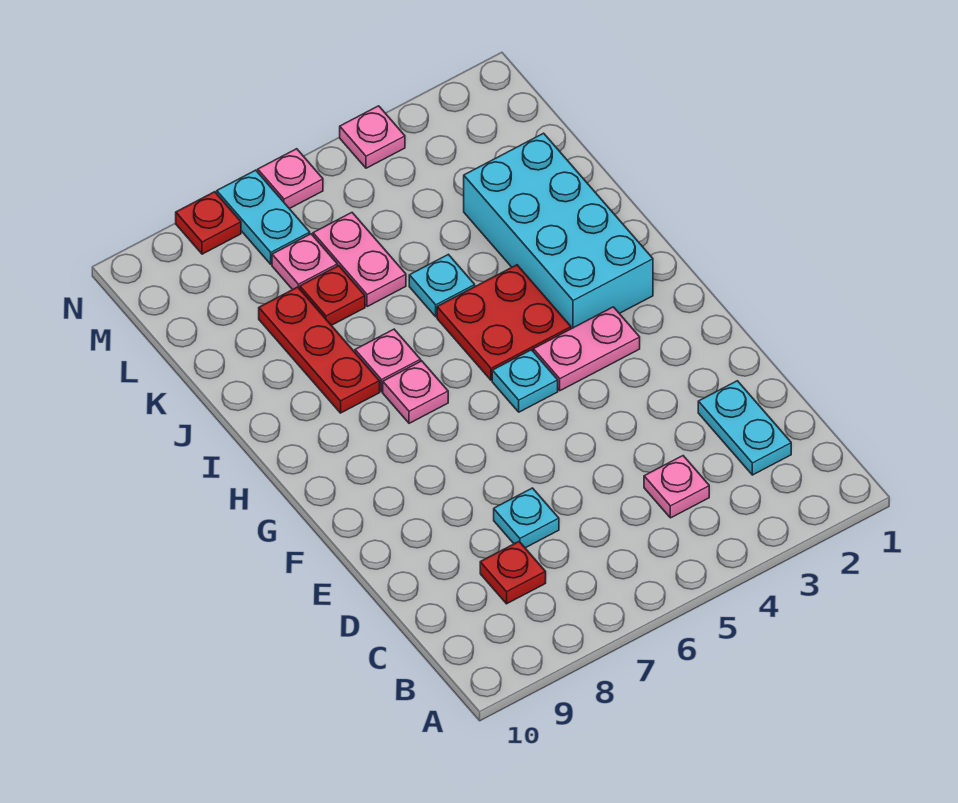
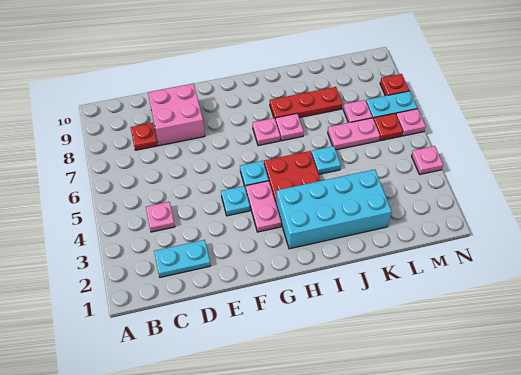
cyan plate D7 level 1 -> cyan plate F4 level 1
none -> pink brick D8:E9 level 1
red plate K7 level 1 -> red plate M6 level 1

